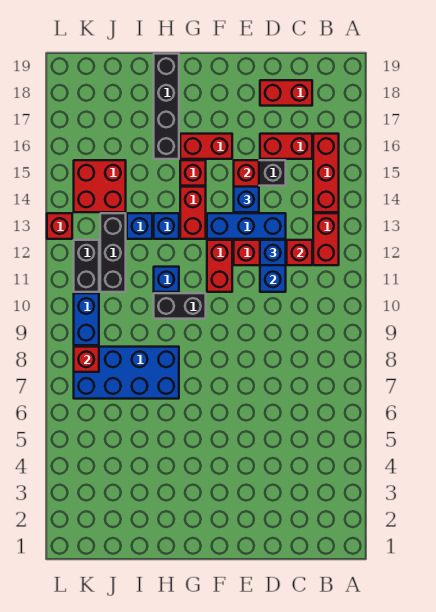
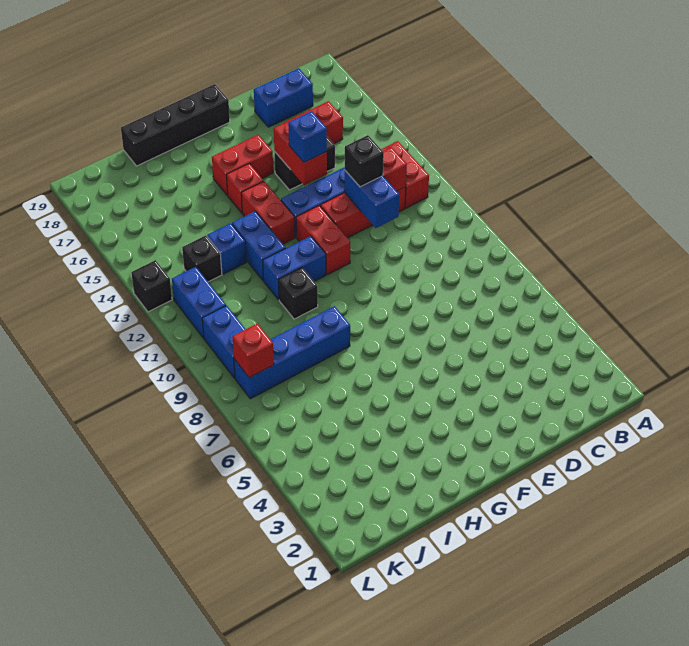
red brick B14:B16 level 1 -> none
red brick C18:D18 level 1 -> blue brick C18:D18 level 1
blue brick D12 level 3 -> black brick D12 level 3
black brick G10:H10 level 1 -> black brick H10 level 1
blue brick H7:K8 level 1 -> blue brick H8:K8 level 1
blue brick H11 level 1 -> blue brick G11:H11 level 1
blue brick H13 level 1 -> blue brick H12:H13 level 1
black brick H16:H19 level 1 -> black brick F19:I19 level 1
black brick J11:J13 level 1 -> black brick J13 level 1
red brick J14:K15 level 1 -> none
black brick K11:K12 level 1 -> blue brick K11:K12 level 1
red brick L13 level 1 -> black brick L13 level 1

